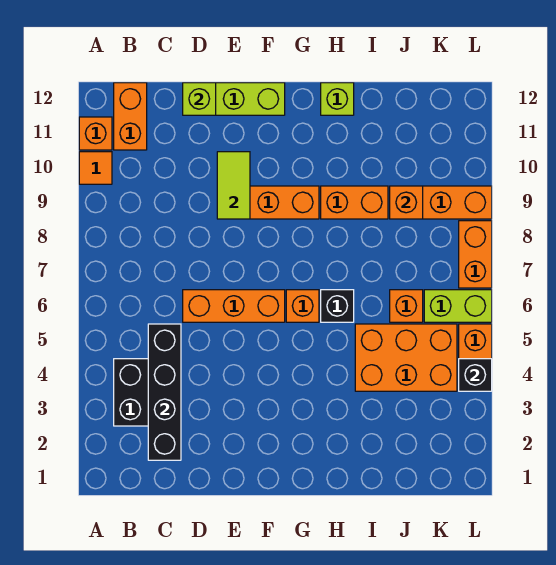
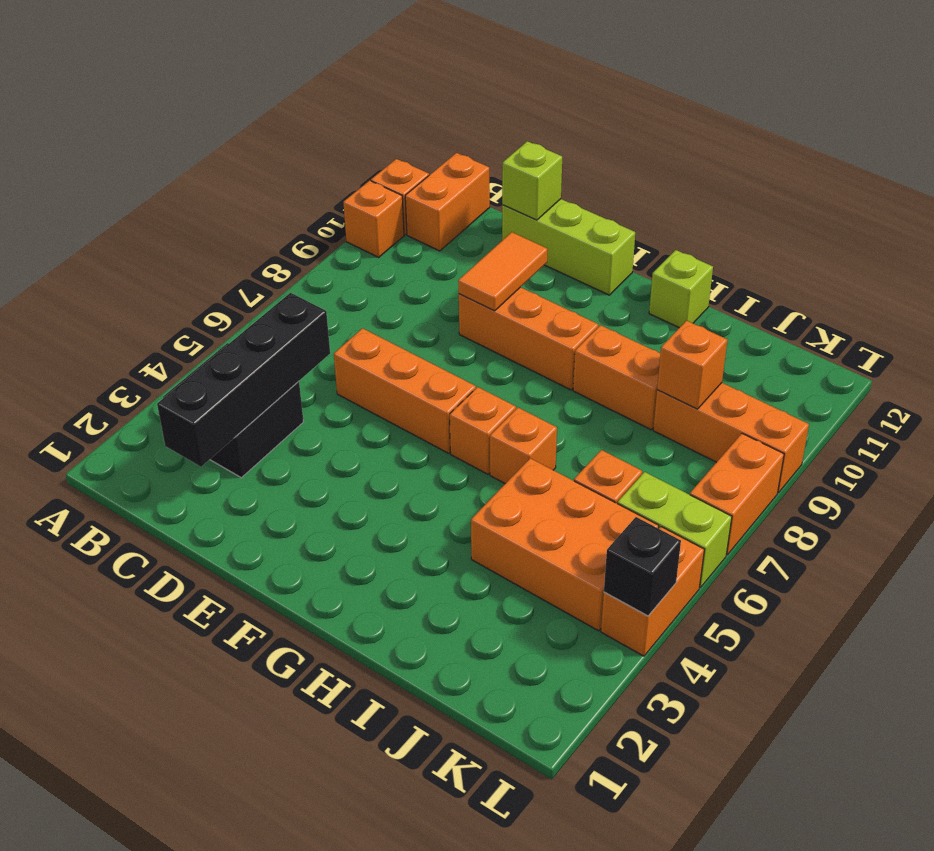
orange tile A10 level 1 -> orange brick A10 level 1
lime tile E9:E10 level 2 -> orange tile E9:E10 level 2
black brick H6 level 1 -> orange brick H6 level 1

